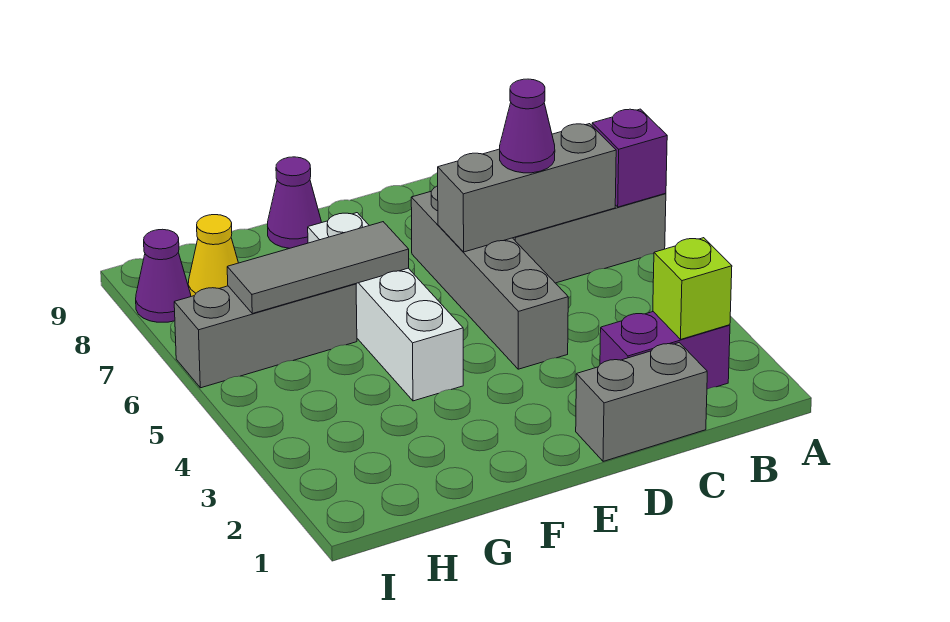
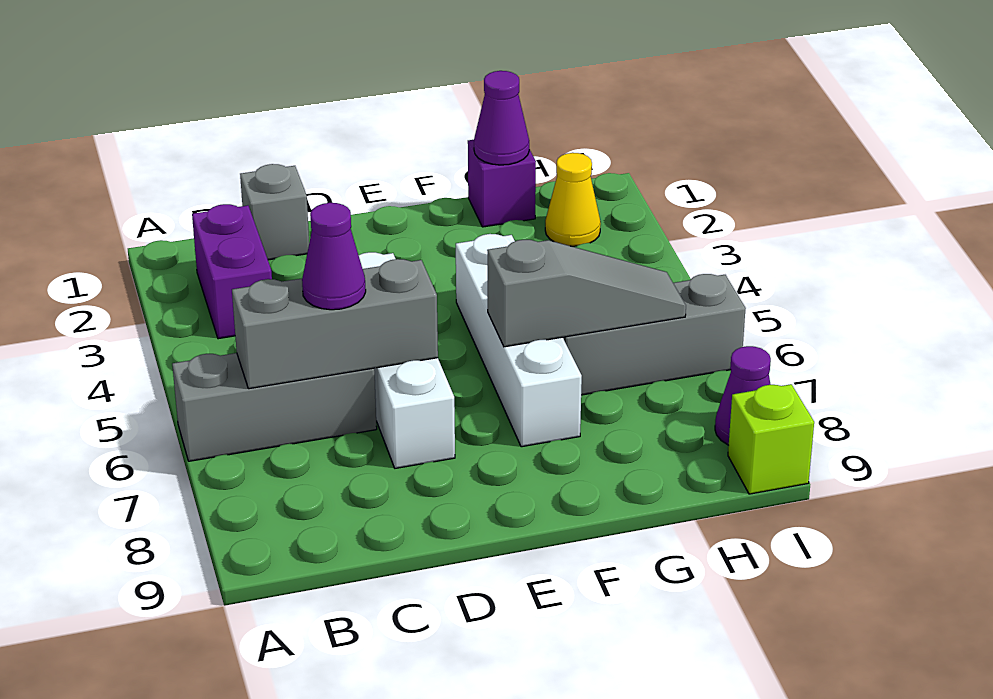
purple brick A6 level 2 -> purple brick G1 level 1
purple brick B2:C2 level 1 -> purple brick B2:B3 level 1
lime brick B2 level 2 -> lime brick I9 level 1
grey brick C1:D1 level 1 -> grey brick C1 level 1
grey brick D4:D7 level 1 -> white brick D4:D7 level 1
grey tile F6:H6 level 2 -> grey slope F6:H6 level 2 top F
purple cone F9 level 1 -> purple cone G1 level 2
yellow cone H8 level 1 -> yellow cone H2 level 1

